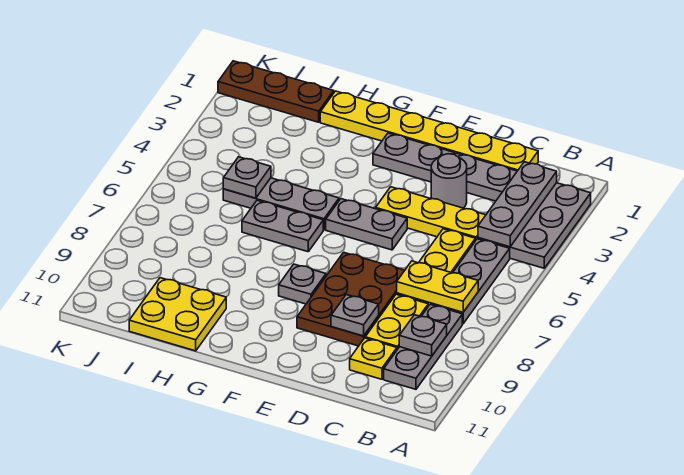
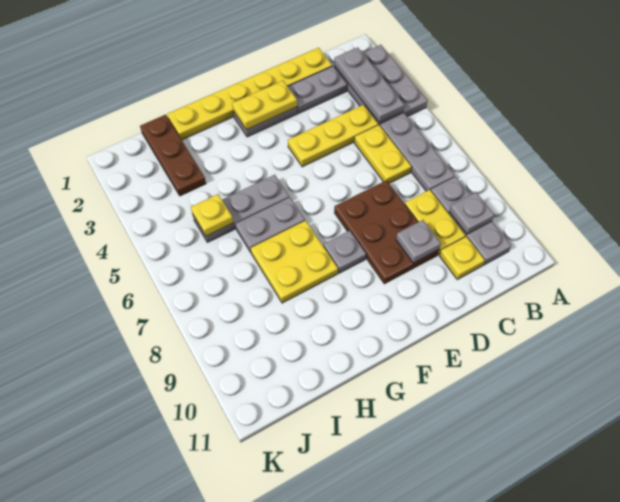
yellow plate B7:C7 level 2 -> yellow plate E2:F2 level 2
grey round brick D3 level 1 -> none
grey plate E5:F5 level 1 -> none
yellow plate H10:I11 level 1 -> yellow plate G7:H8 level 1
brown plate I1:K1 level 1 -> brown plate I1:I3 level 1
grey plate I5 level 2 -> yellow plate I5 level 2

